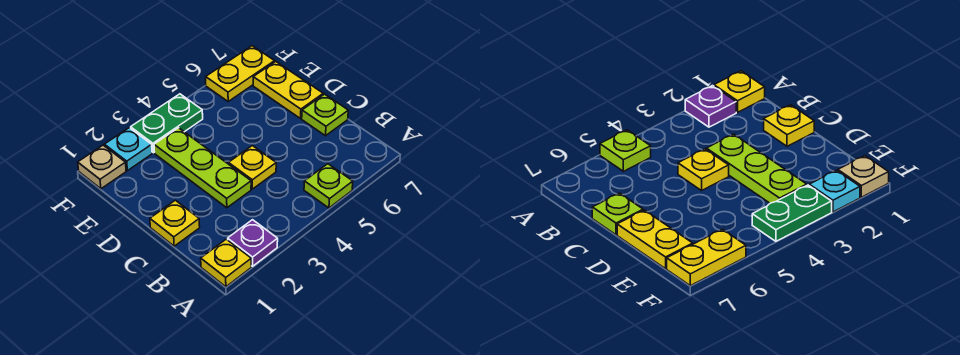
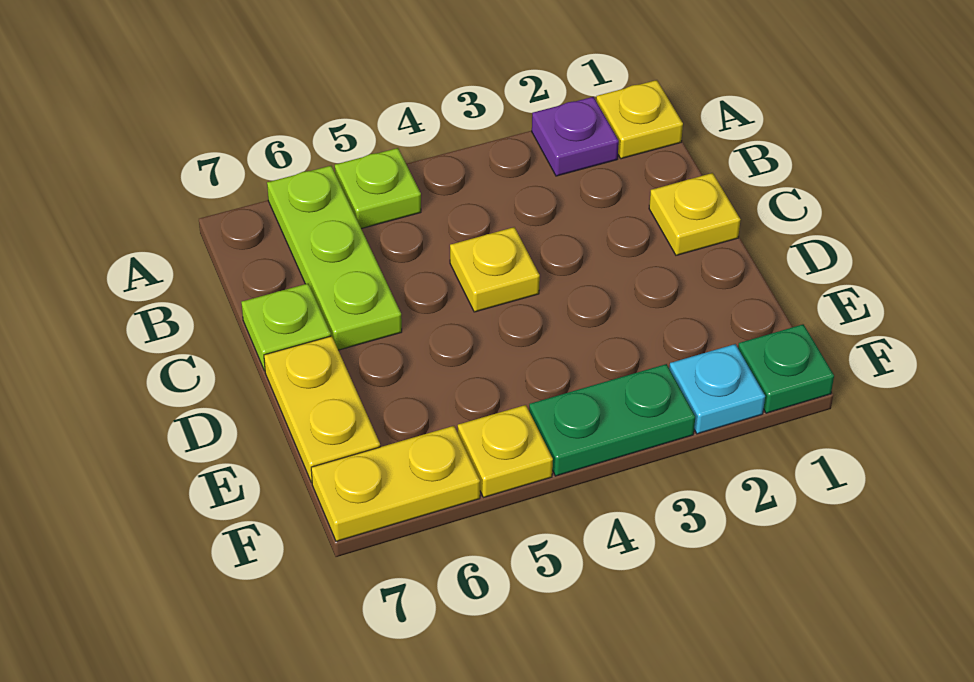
lime plate C3:E3 level 1 -> lime plate A6:C6 level 1
tan plate F1 level 1 -> green plate F1 level 1
none -> yellow plate F5 level 1

